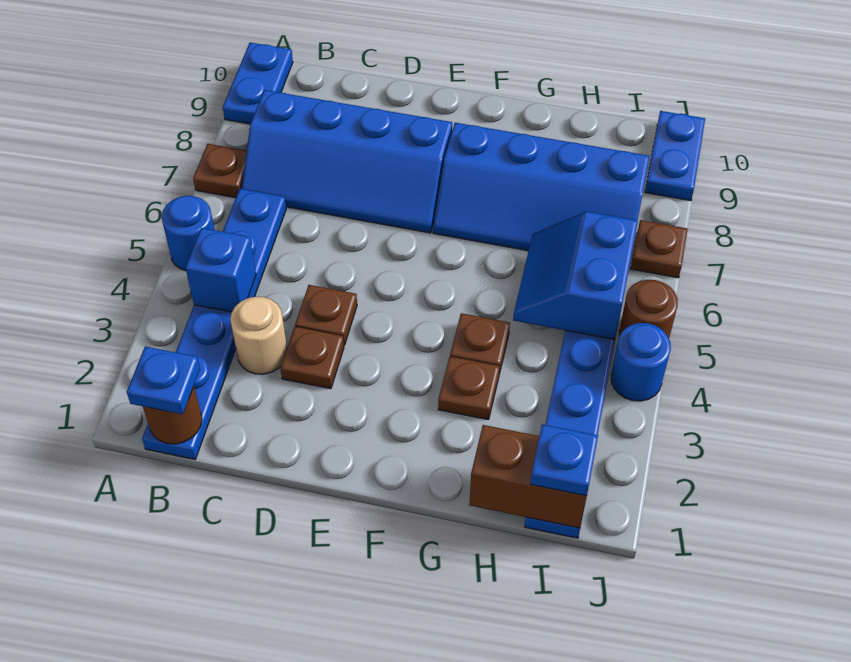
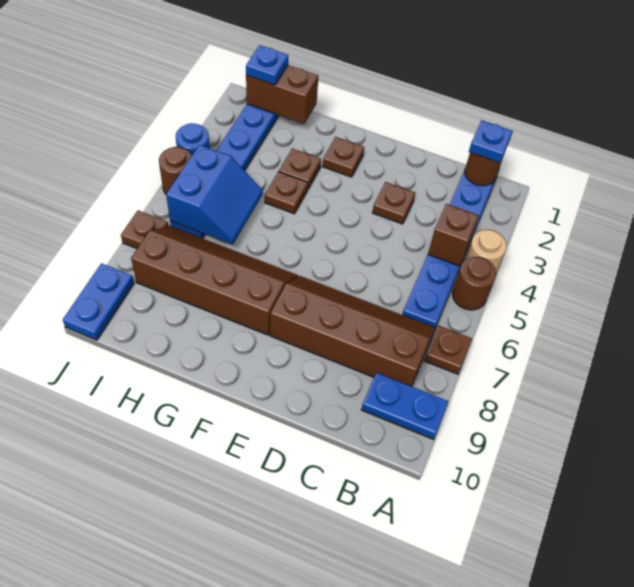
blue round brick A5 level 1 -> brown round brick A5 level 1
blue plate A9:A10 level 1 -> blue plate A9:B9 level 1
blue brick B4 level 2 -> brown brick B4 level 2
blue slope B7:E8 level 1 top 8 -> brown slope B7:E8 level 1 top 8
tan round brick C3 level 1 -> tan round brick A4 level 1
brown plate D4 level 1 -> brown plate F2 level 1
blue slope F7:I8 level 1 top 8 -> brown slope F7:I8 level 1 top 8

